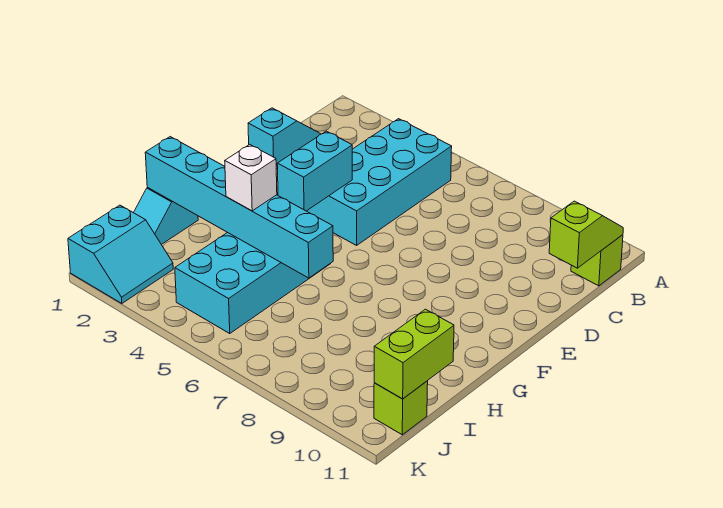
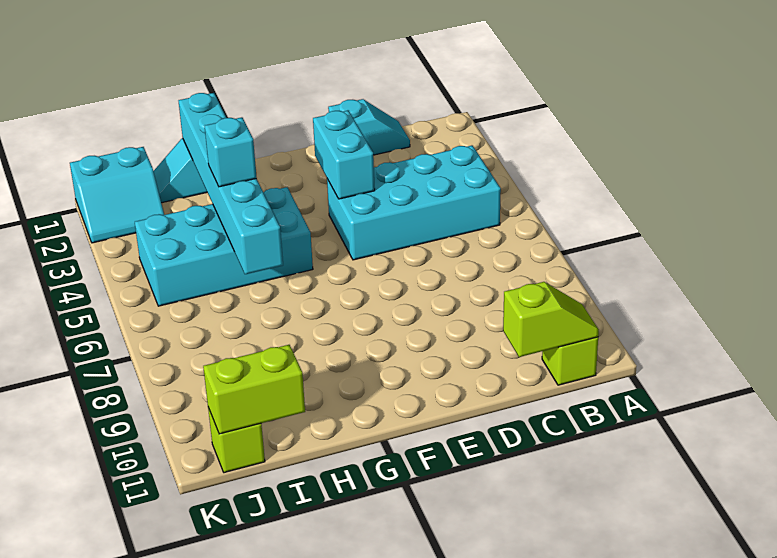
cyan brick E4:F4 level 2 -> cyan brick E3:E4 level 2
white brick H4 level 3 -> cyan brick H4 level 3

